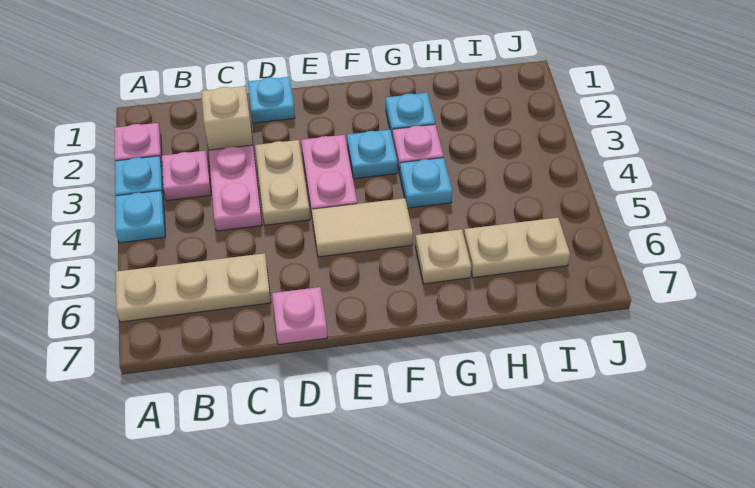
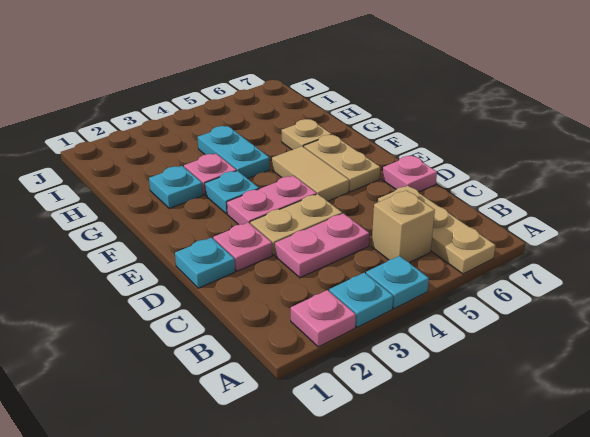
pink plate B3 level 1 -> pink plate D2 level 1
tan brick C2 level 1 -> tan brick B5 level 1
cyan plate G4 level 1 -> cyan plate G4:H4 level 1
tan plate H6:I6 level 1 -> tan plate E6:F6 level 1

